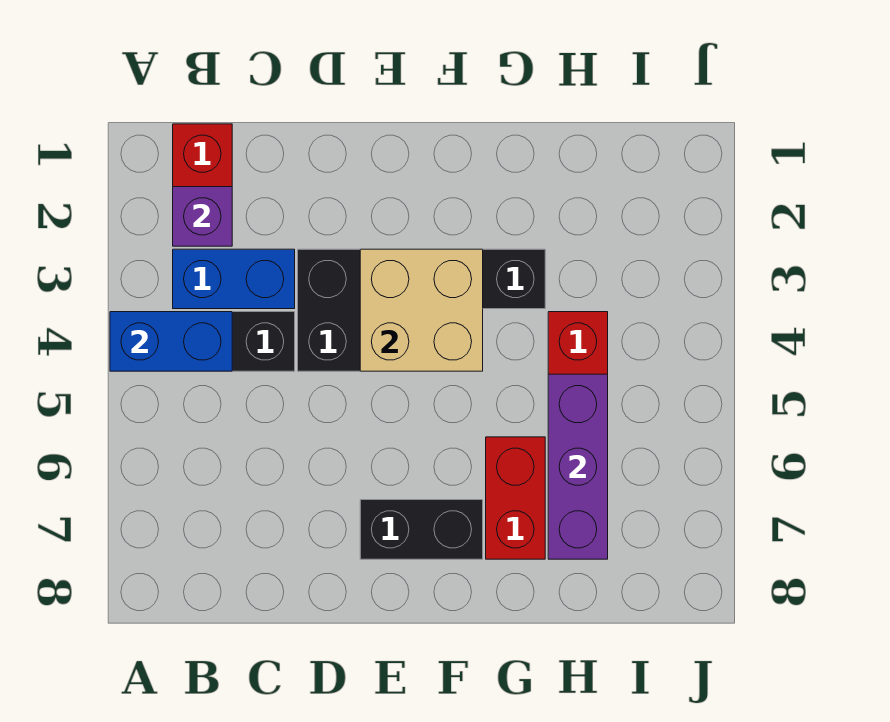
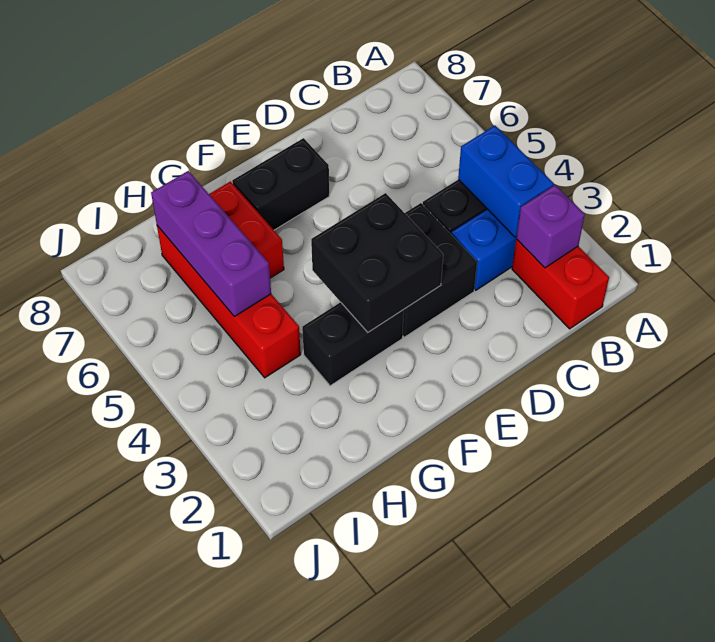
blue brick A4:B4 level 2 -> blue brick B3:B4 level 2
tan brick E3:F4 level 2 -> black brick E3:F4 level 2

